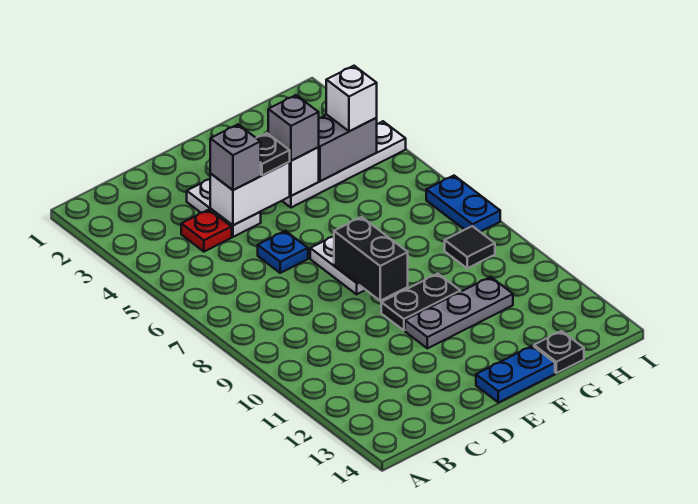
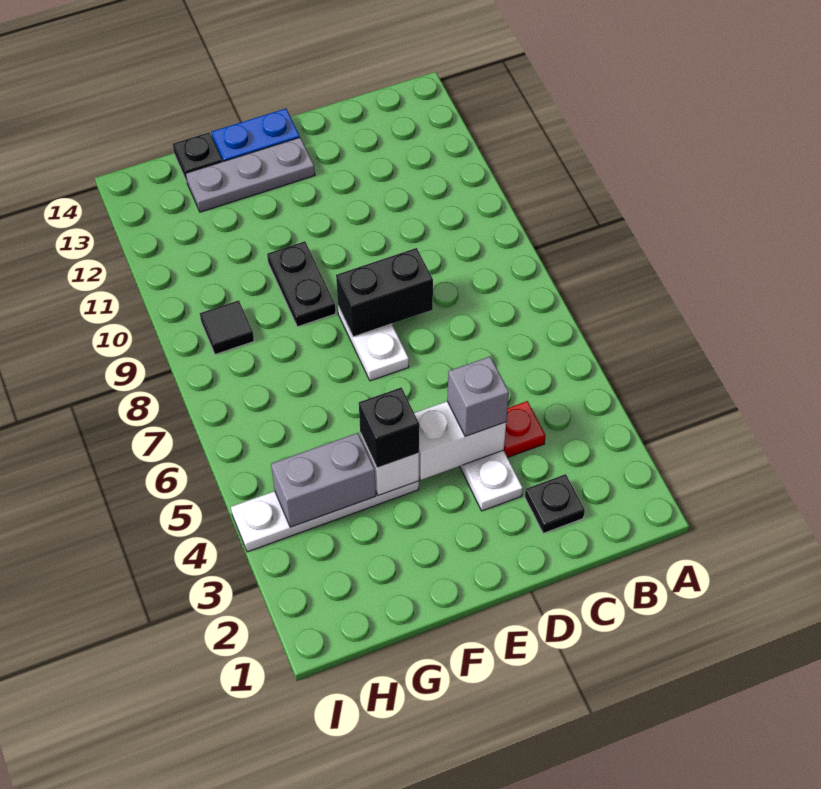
blue plate D6 level 1 -> none
black plate E4 level 3 -> black plate C2 level 1
black brick E8:E9 level 2 -> black brick D8:E8 level 2
black plate E10:F10 level 1 -> black plate F9:F10 level 1
grey plate E11:G11 level 1 -> grey plate E13:G13 level 1
grey brick F4 level 3 -> black brick F4 level 3
white brick H4 level 3 -> none
blue plate I7:I8 level 1 -> none

